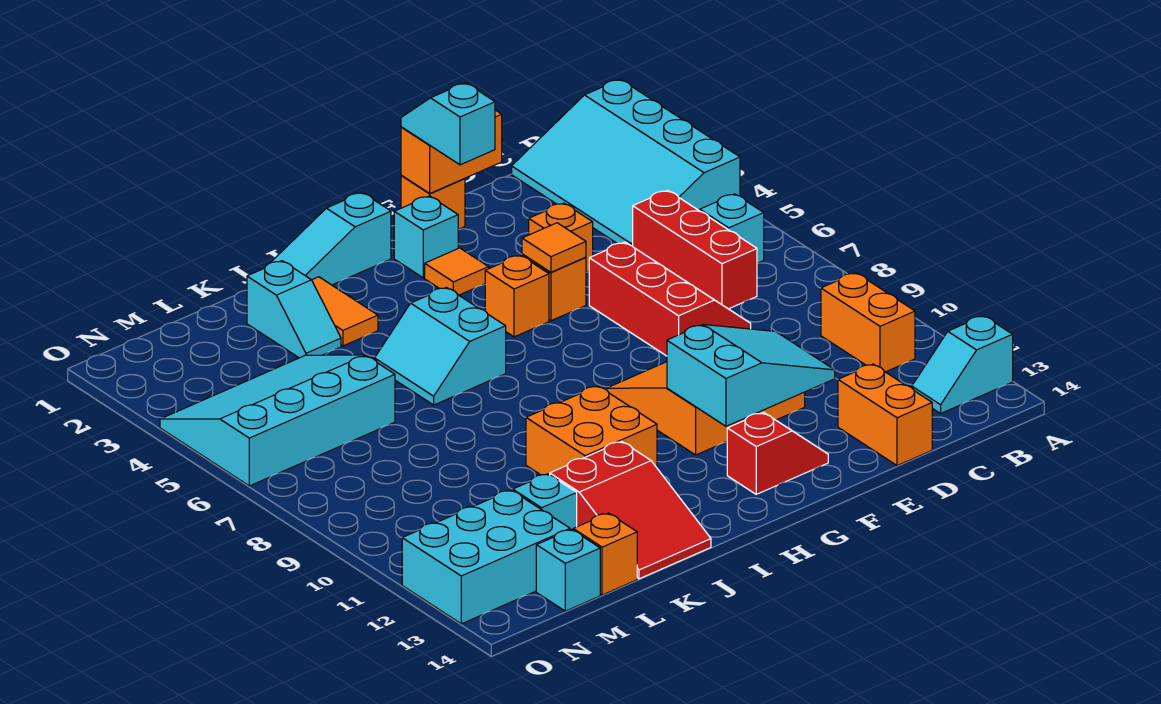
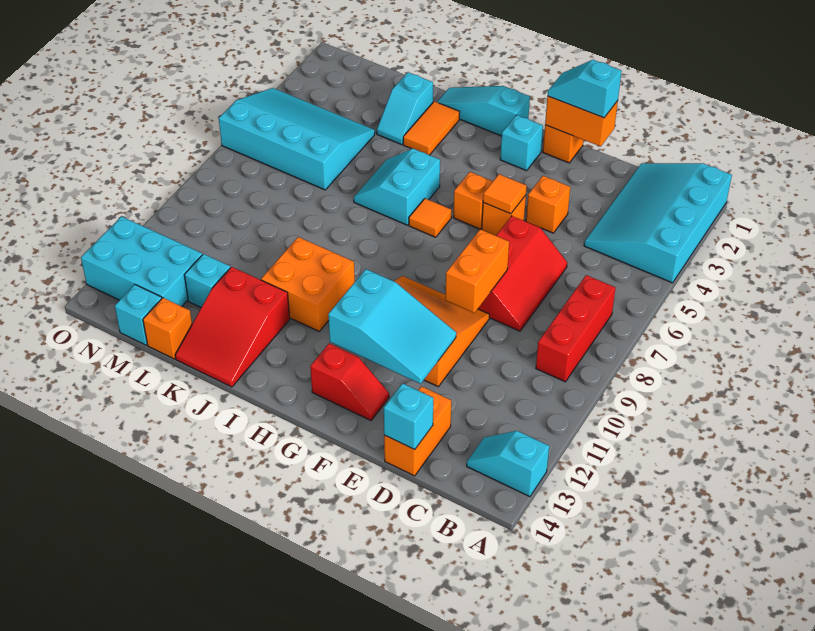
cyan brick B6 level 1 -> cyan brick D14 level 2
orange brick B10:B11 level 1 -> orange brick E8:E9 level 2
red brick C5:C7 level 1 -> red brick B7:B9 level 1
cyan slope F1:F2 level 3 top 2 -> cyan slope E1:F1 level 3 top E
orange tile G3 level 1 -> orange tile H6 level 1

